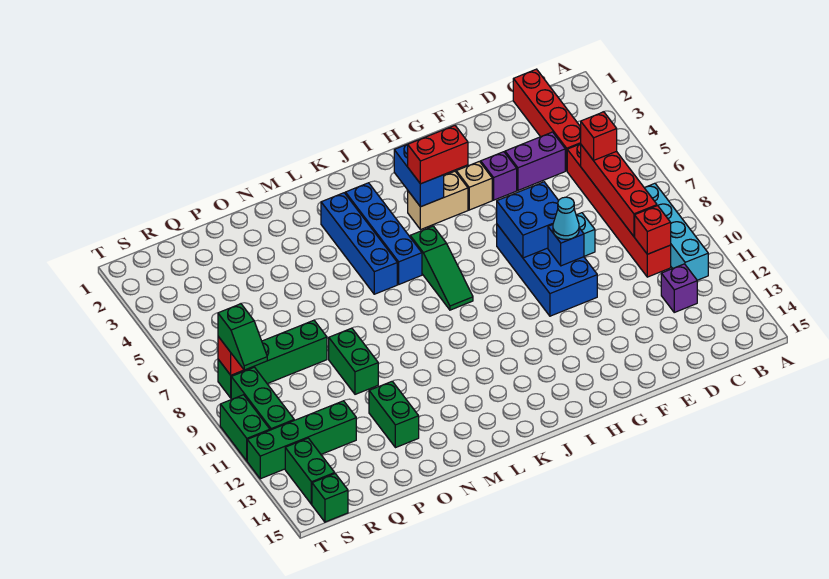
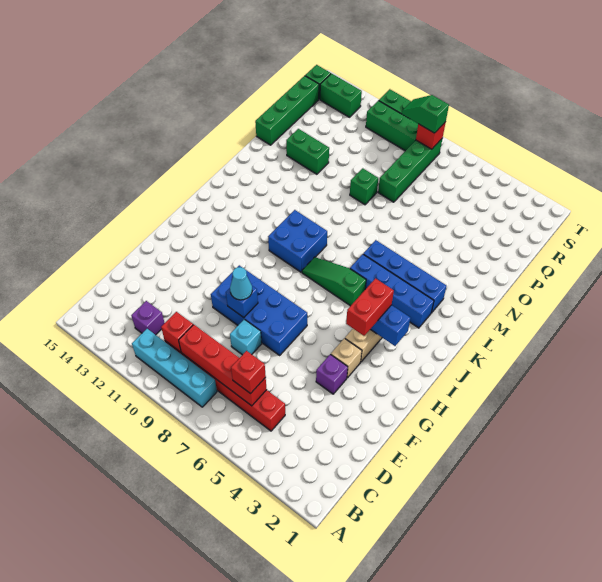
red brick C1:C4 level 1 -> none
purple brick D4:E4 level 1 -> none
blue brick F7:G8 level 2 -> blue brick J9:K10 level 1
green brick O9:O10 level 1 -> green brick O9 level 1
green brick Q12:T12 level 1 -> green brick O15:R15 level 1

